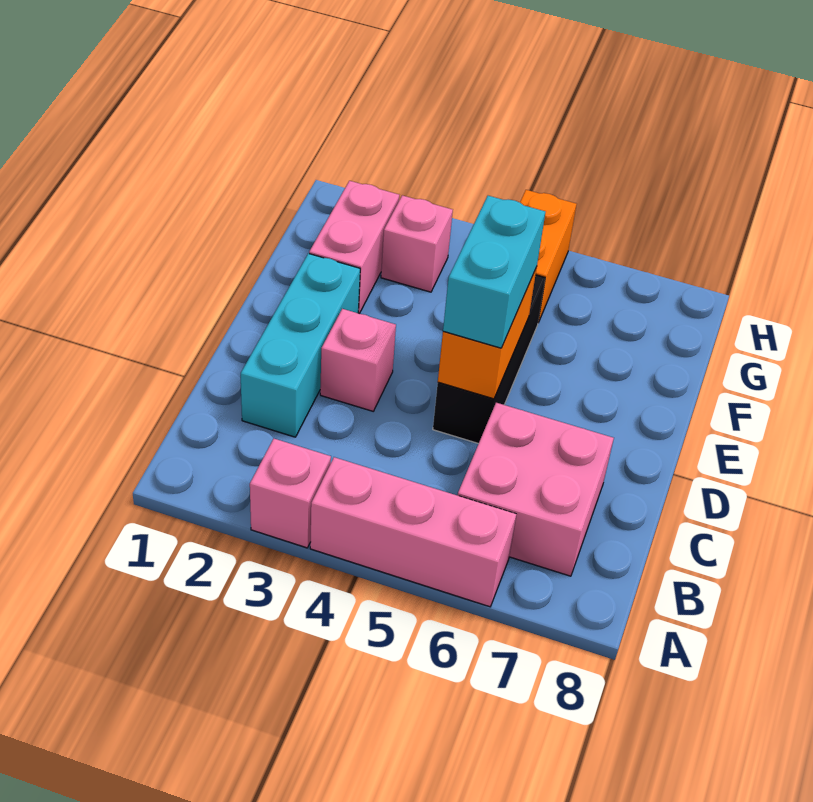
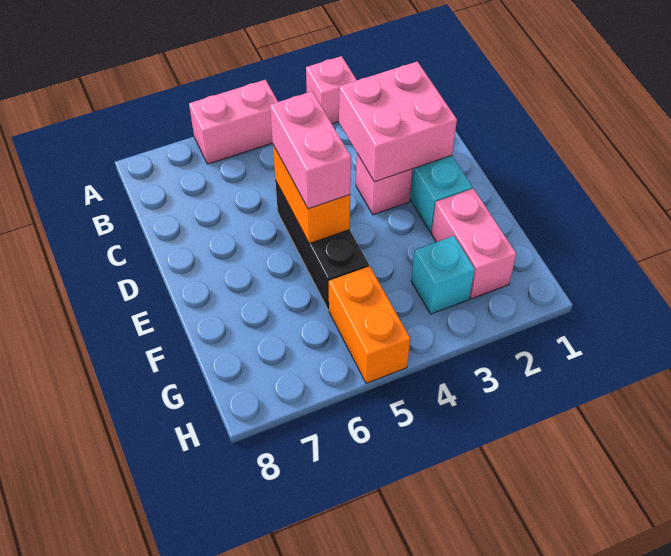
pink brick A4:A6 level 1 -> pink brick A5:A6 level 1
pink brick B6:C7 level 1 -> pink brick C2:D3 level 2
cyan brick D5:E5 level 3 -> pink brick D5:E5 level 3
pink brick G3 level 1 -> cyan brick G3 level 1

